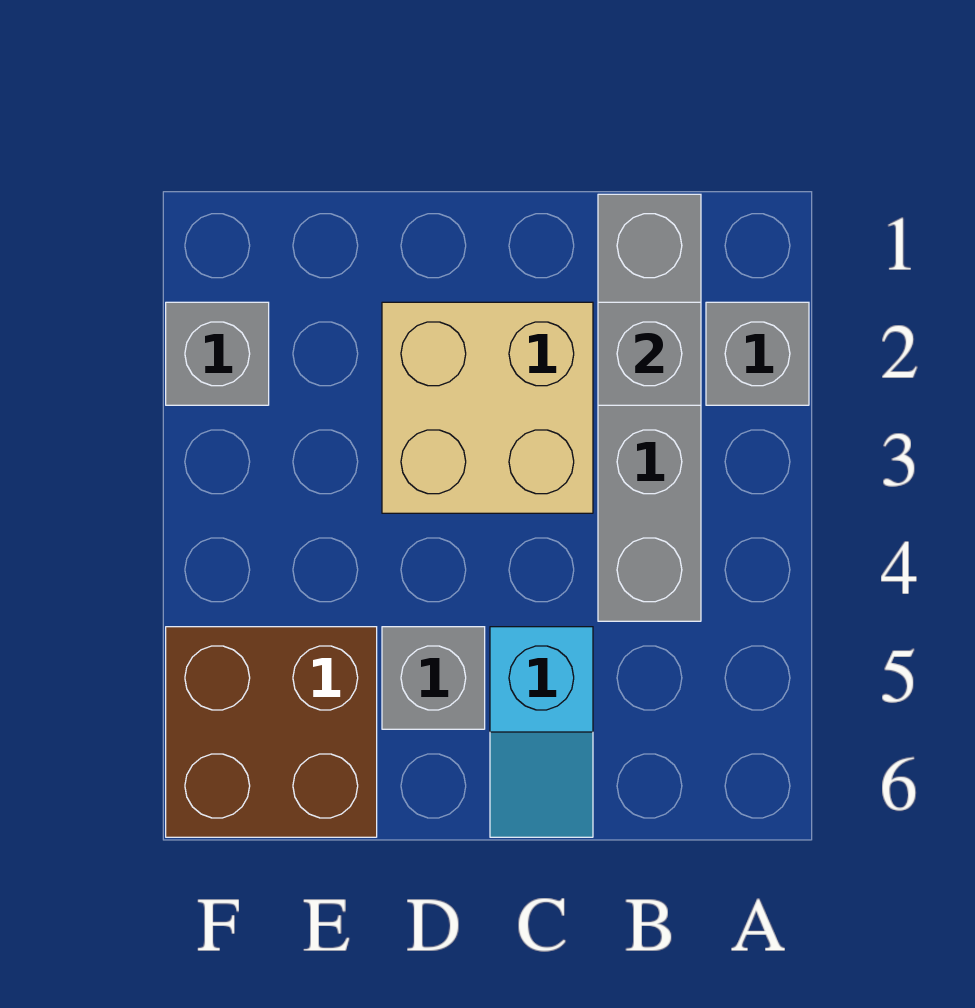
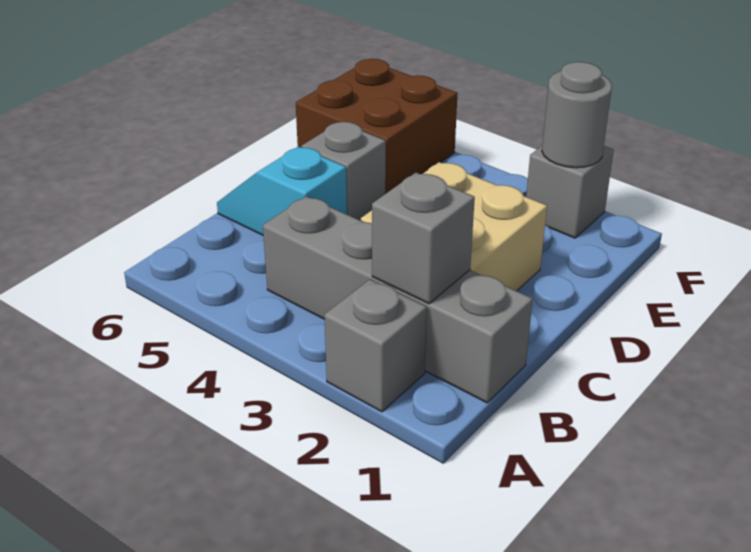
none -> grey round brick F2 level 2

